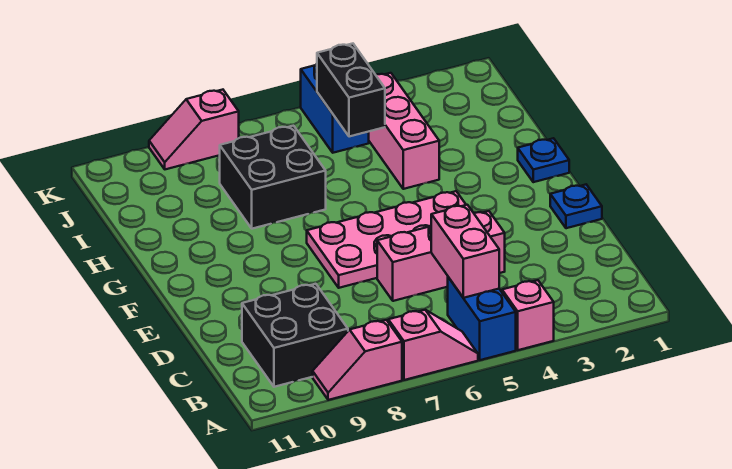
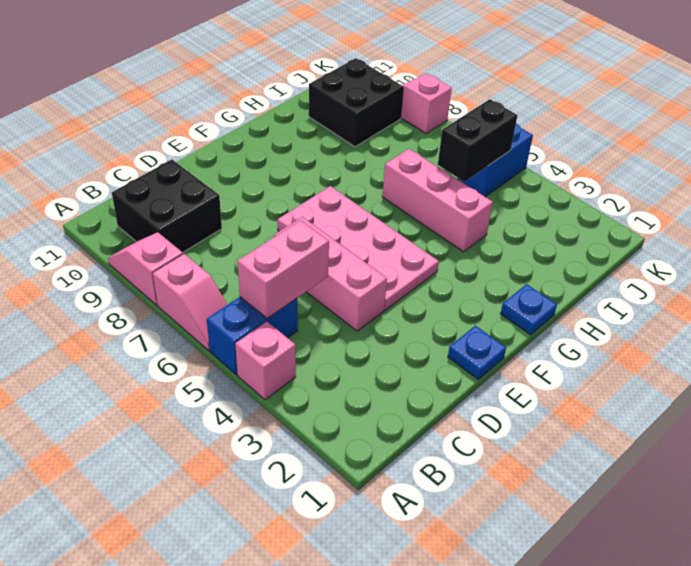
pink brick H4:J4 level 1 -> pink brick H4:H6 level 1
black brick H7:I8 level 1 -> black brick I9:J10 level 1

